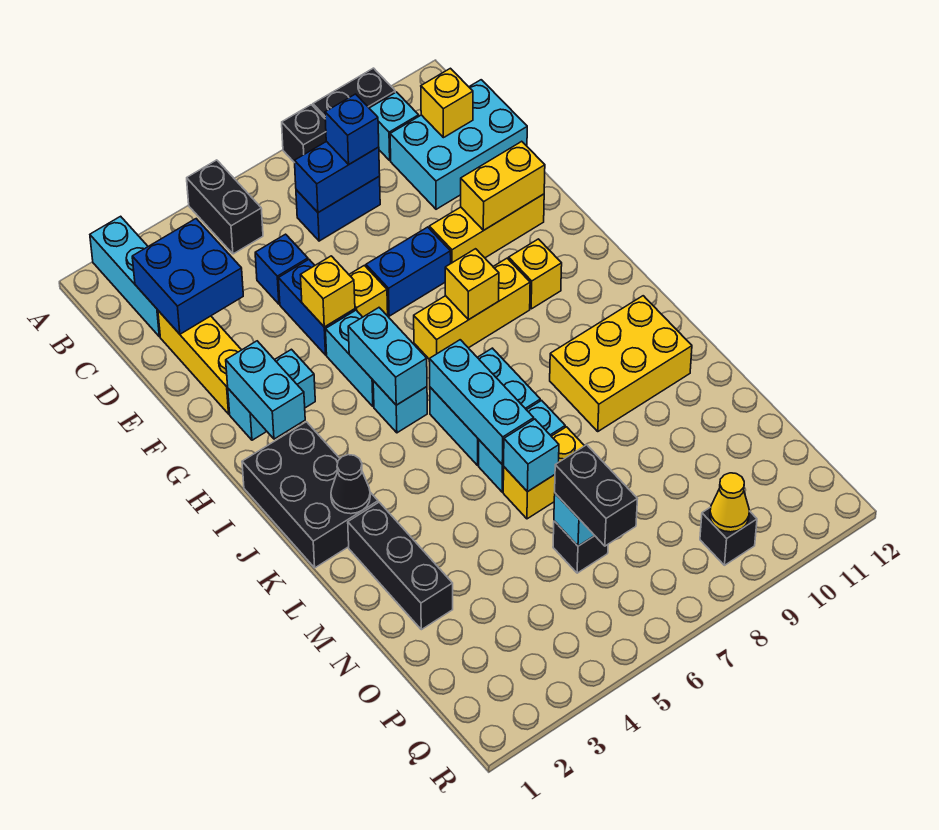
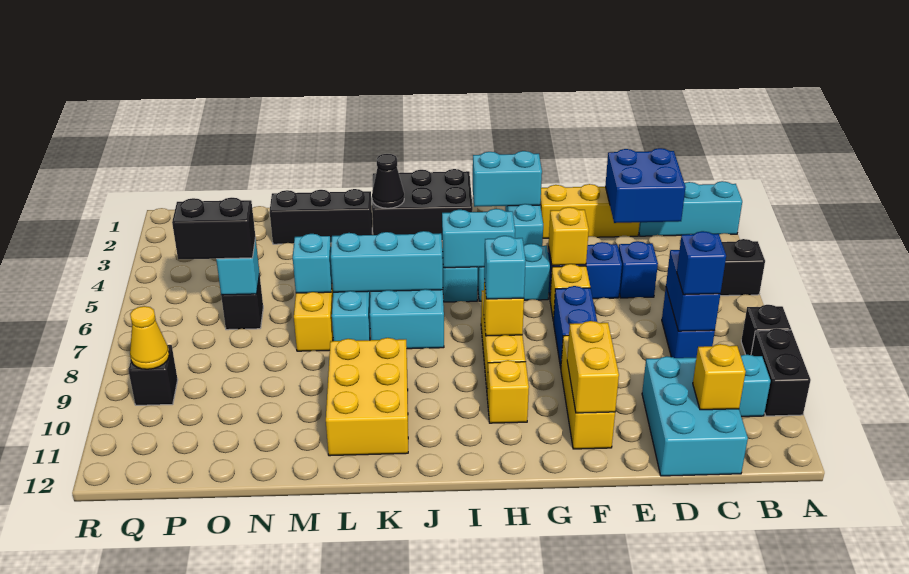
none -> cyan brick H8 level 3

